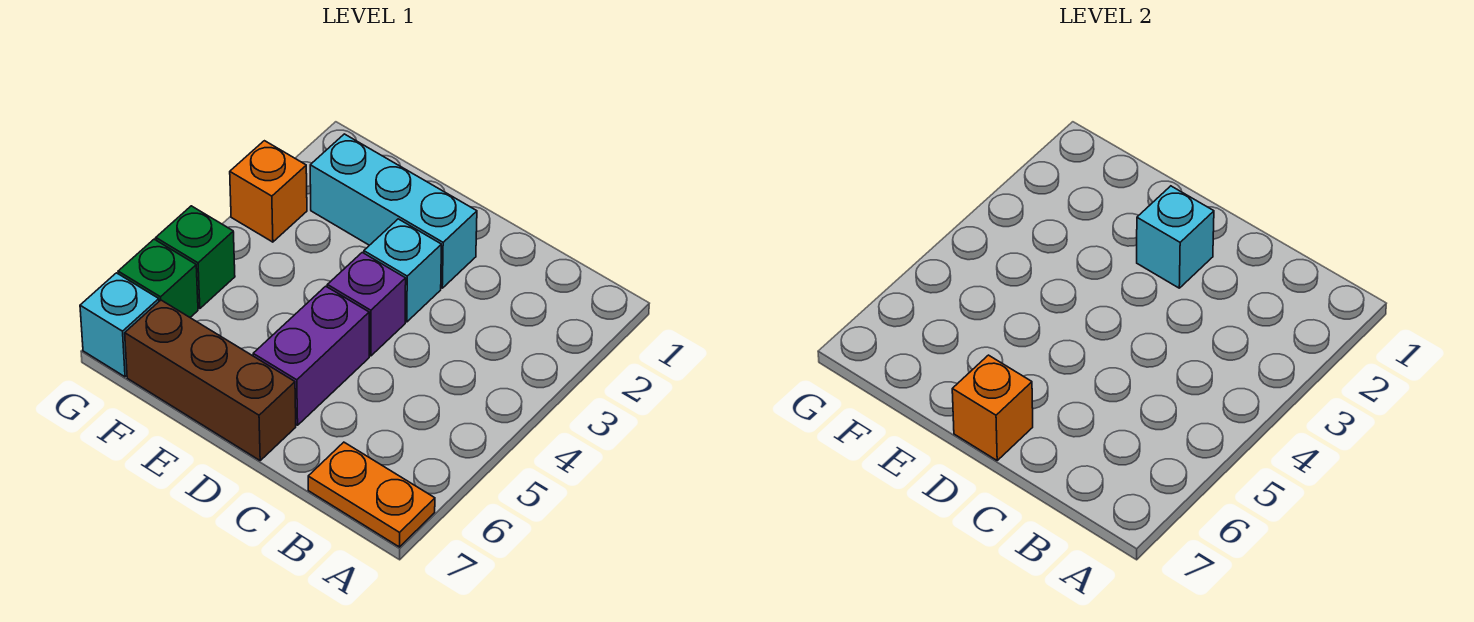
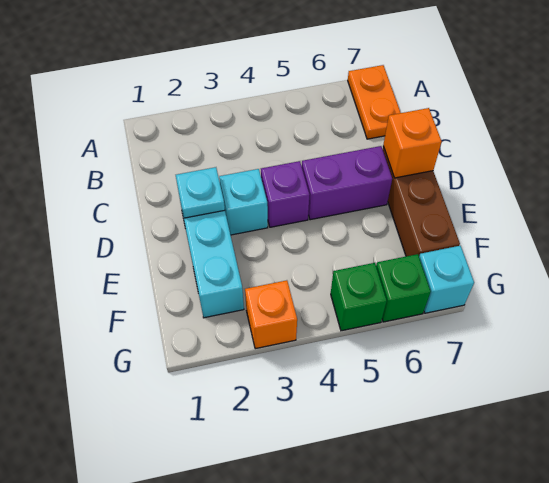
cyan brick D2 level 2 -> cyan plate D2 level 2

